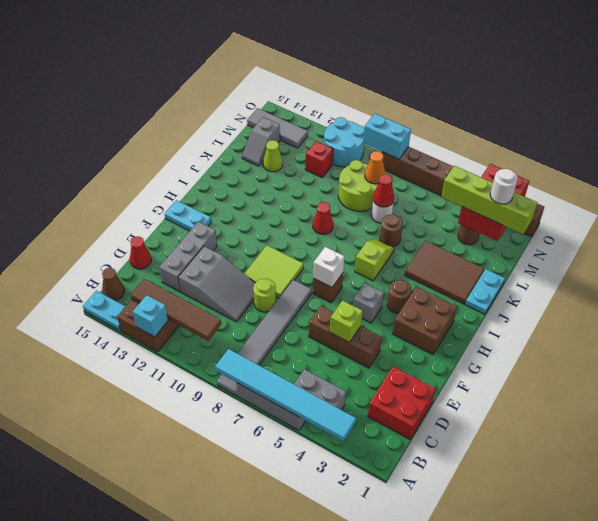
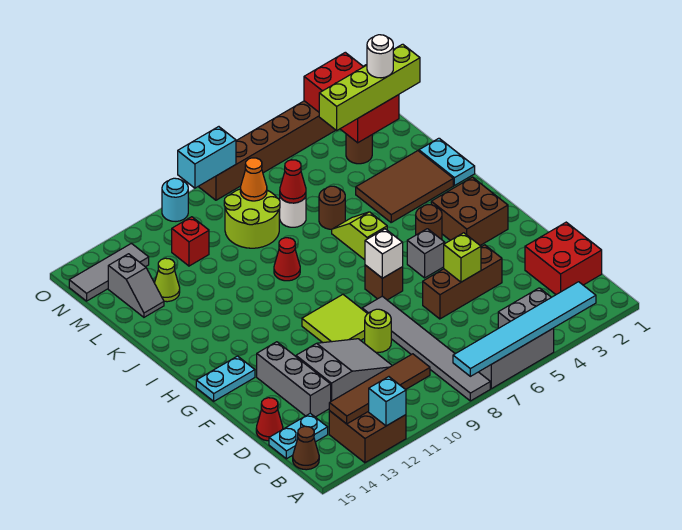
cyan plate A14:A15 level 1 -> cyan plate C14:C15 level 1
cyan round brick N10:O11 level 1 -> cyan round brick O10 level 1

